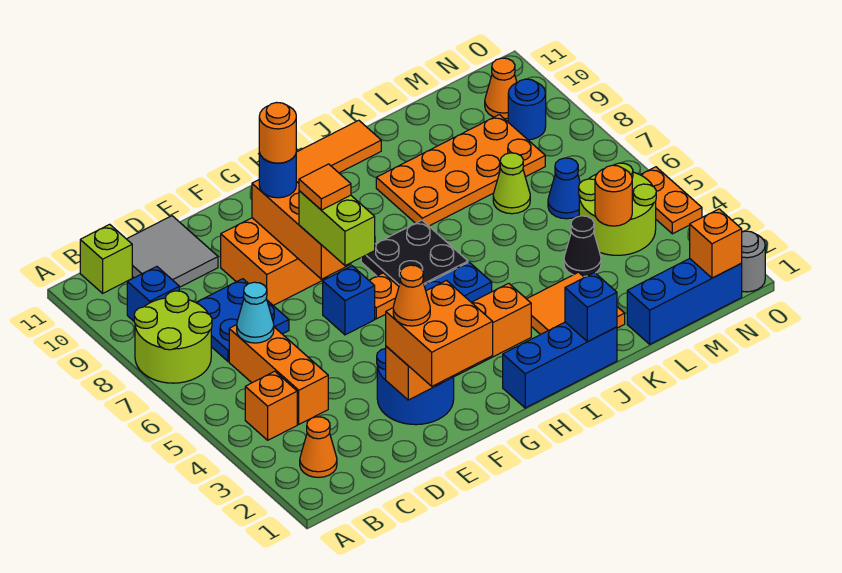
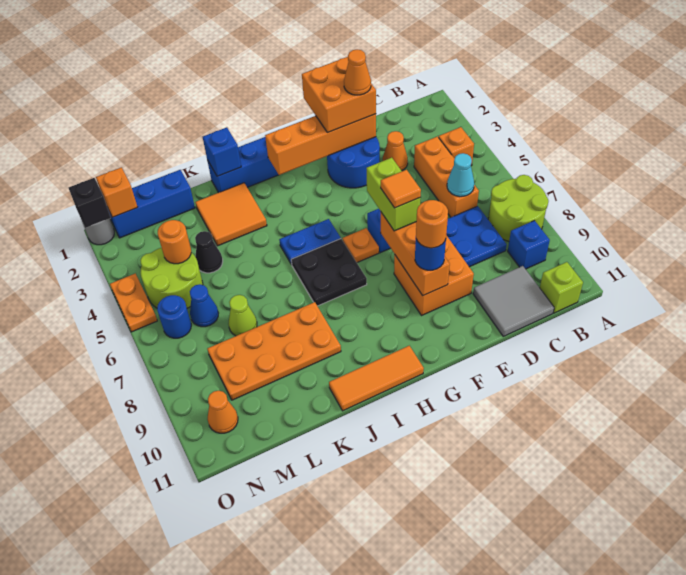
orange cone B2 level 1 -> orange cone D3 level 1
blue round brick N9 level 1 -> blue round brick N6 level 1
none -> black brick O1 level 2

